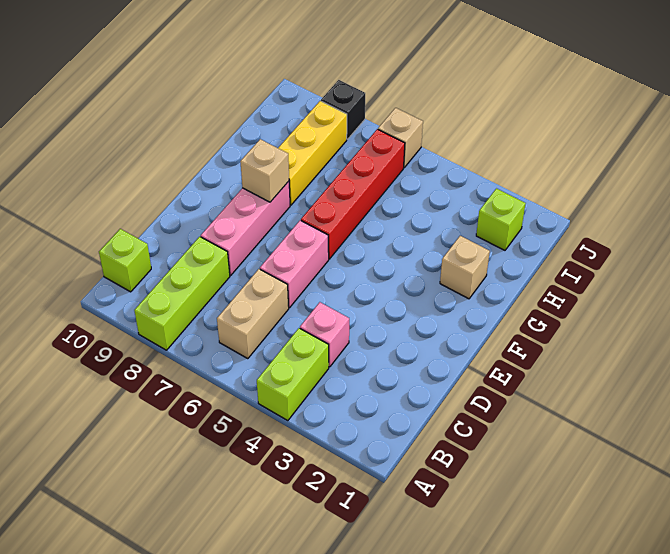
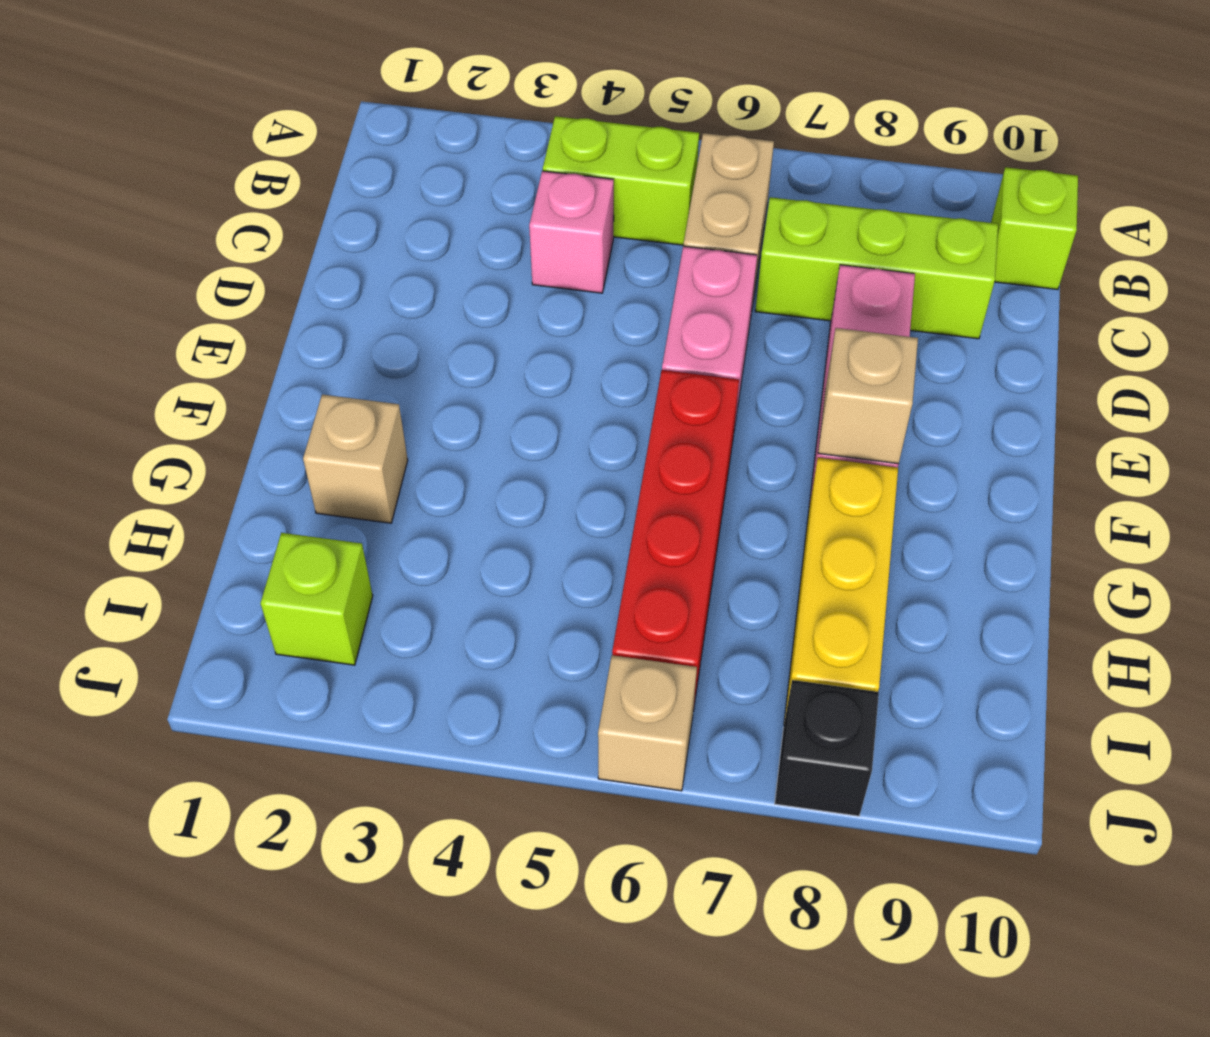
lime brick A4:B4 level 1 -> lime brick B4:B5 level 1
lime brick A8:C8 level 1 -> lime brick C7:C9 level 1

